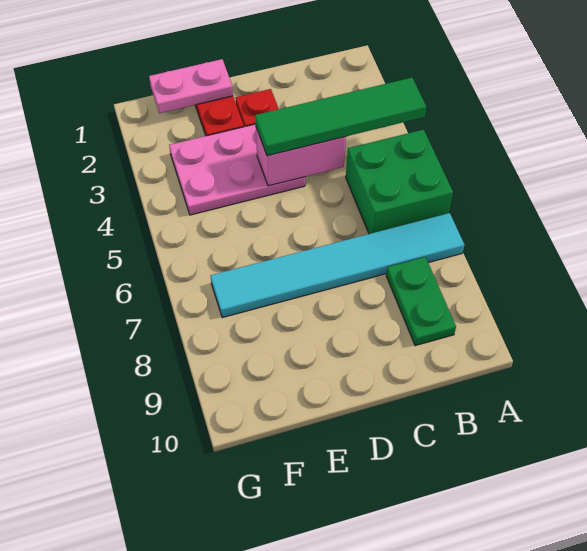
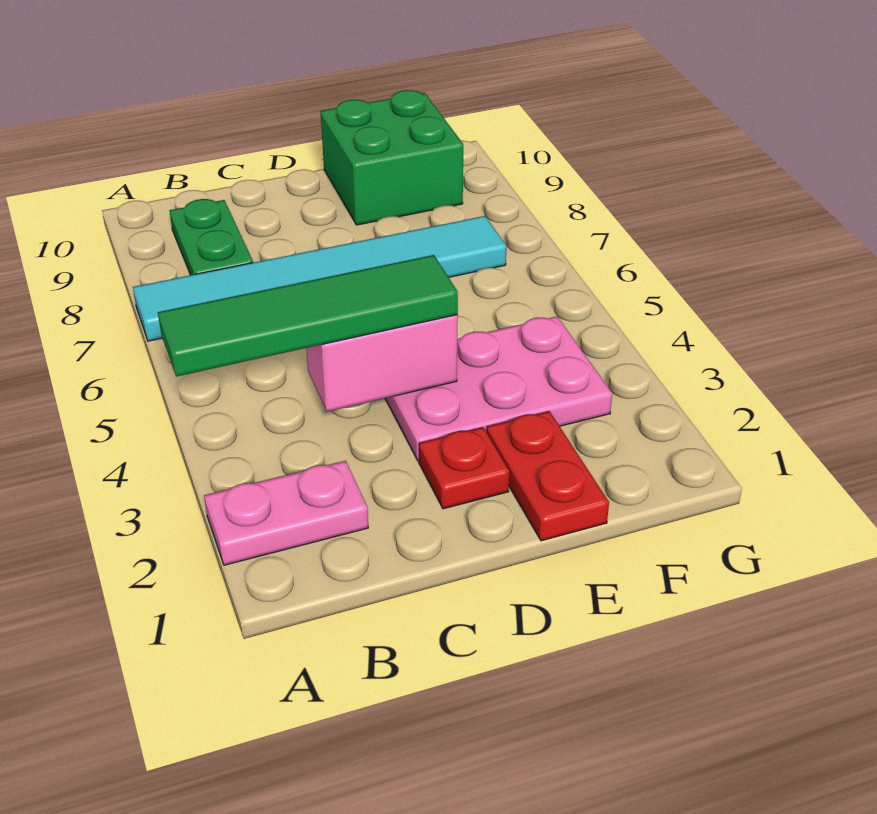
green brick A5:B6 level 1 -> green brick E9:F10 level 1
pink plate E1:F1 level 2 -> pink plate A2:B2 level 1

